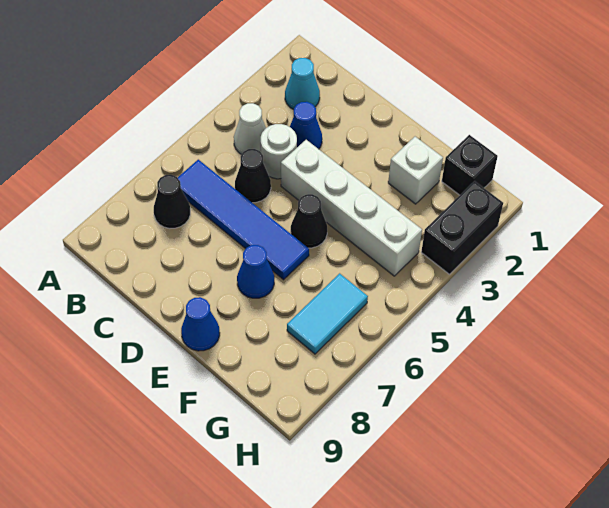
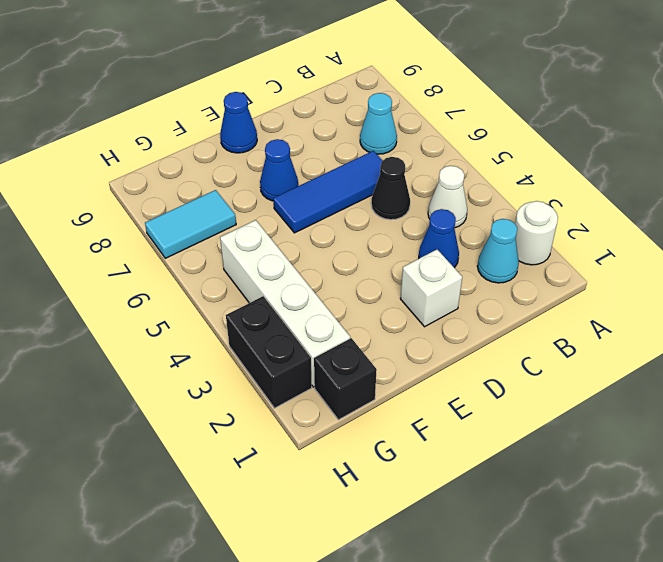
blue tile B6:E6 level 1 -> blue tile C6:E6 level 1
black cone B7 level 1 -> cyan cone B7 level 1
white round brick C4 level 1 -> white round brick A2 level 1
white brick D4:G4 level 1 -> white brick G2:G5 level 1
black cone E5 level 1 -> none
white brick F2 level 1 -> white brick D2 level 1
cyan tile G6:G7 level 1 -> cyan tile G7:H7 level 1

